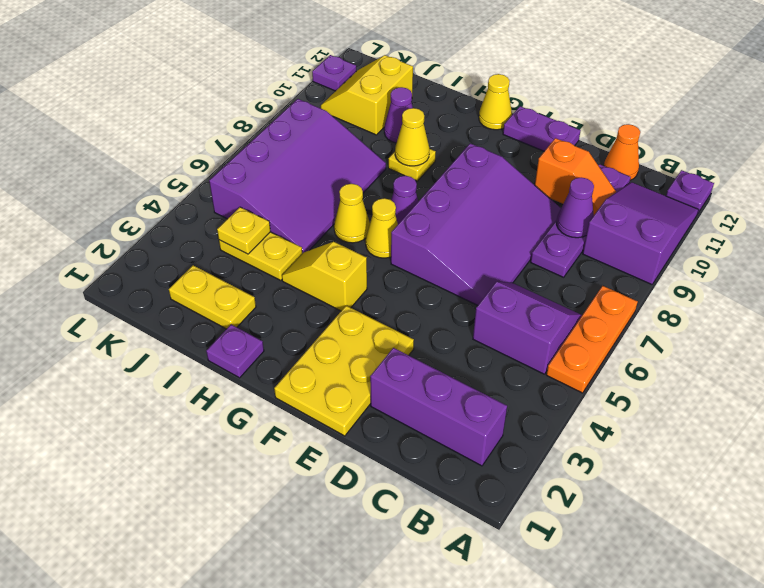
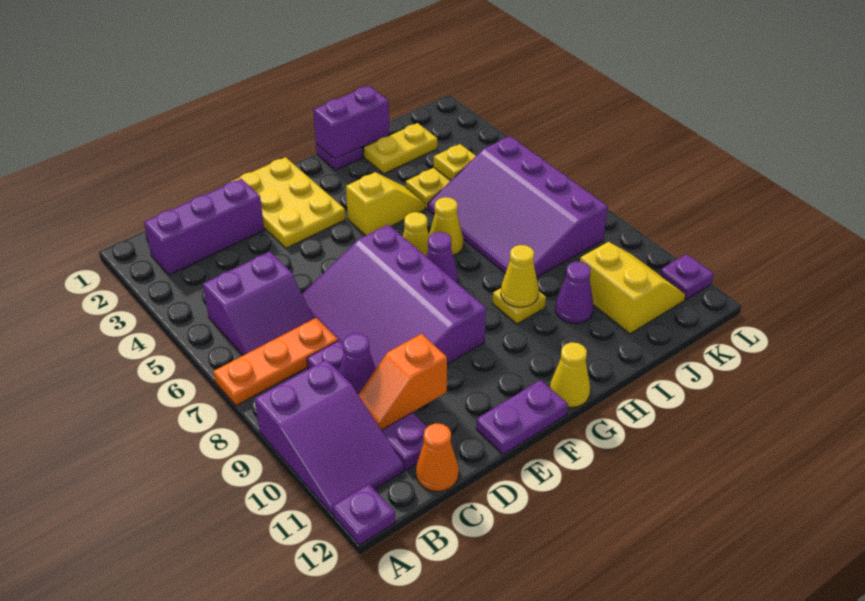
orange plate A5:A7 level 1 -> orange plate A7:C7 level 1
none -> purple brick H1:I1 level 2

